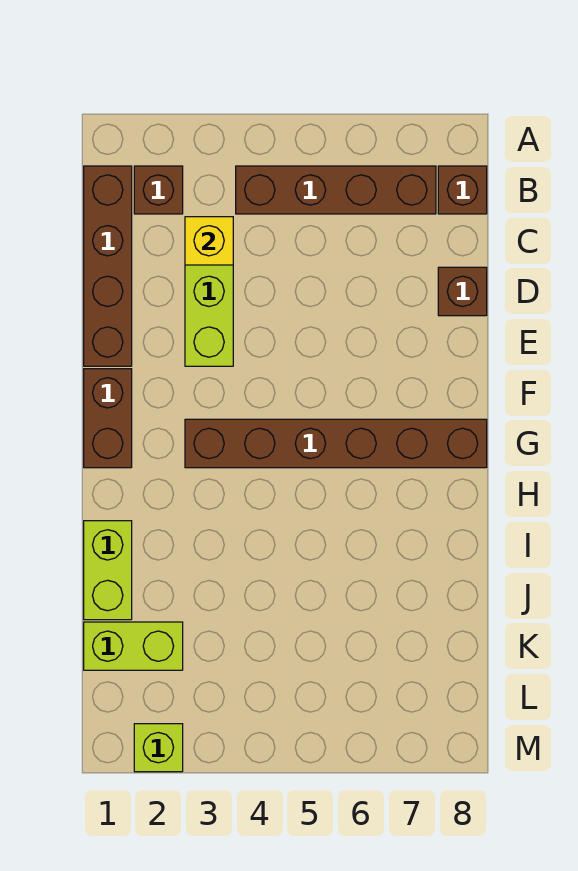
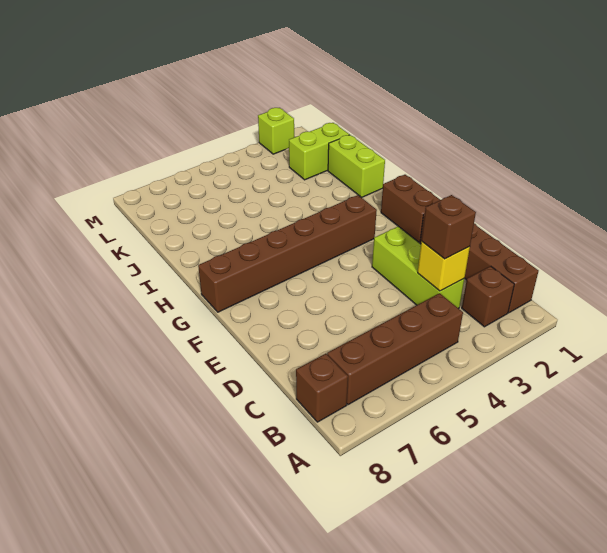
brown brick D8 level 1 -> brown brick C3 level 3

